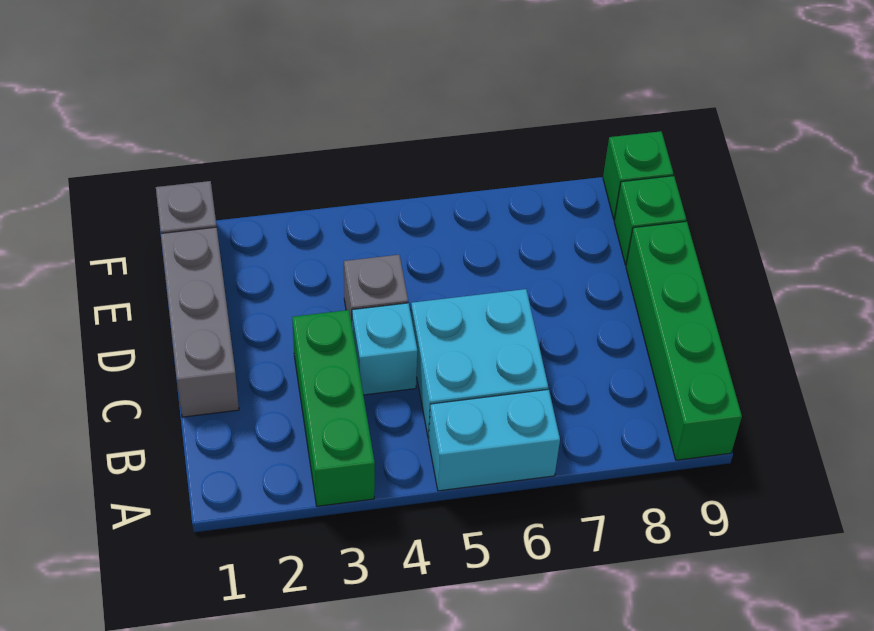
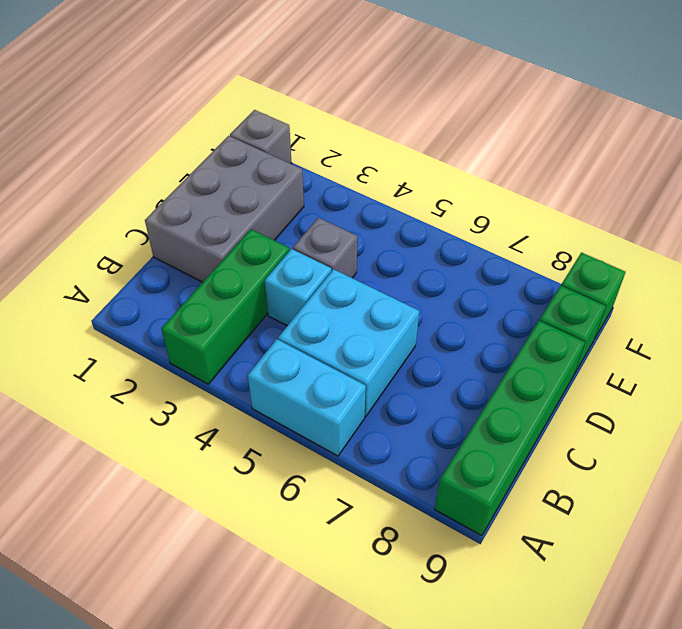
grey brick C1:E1 level 1 -> grey brick C1:E2 level 1

